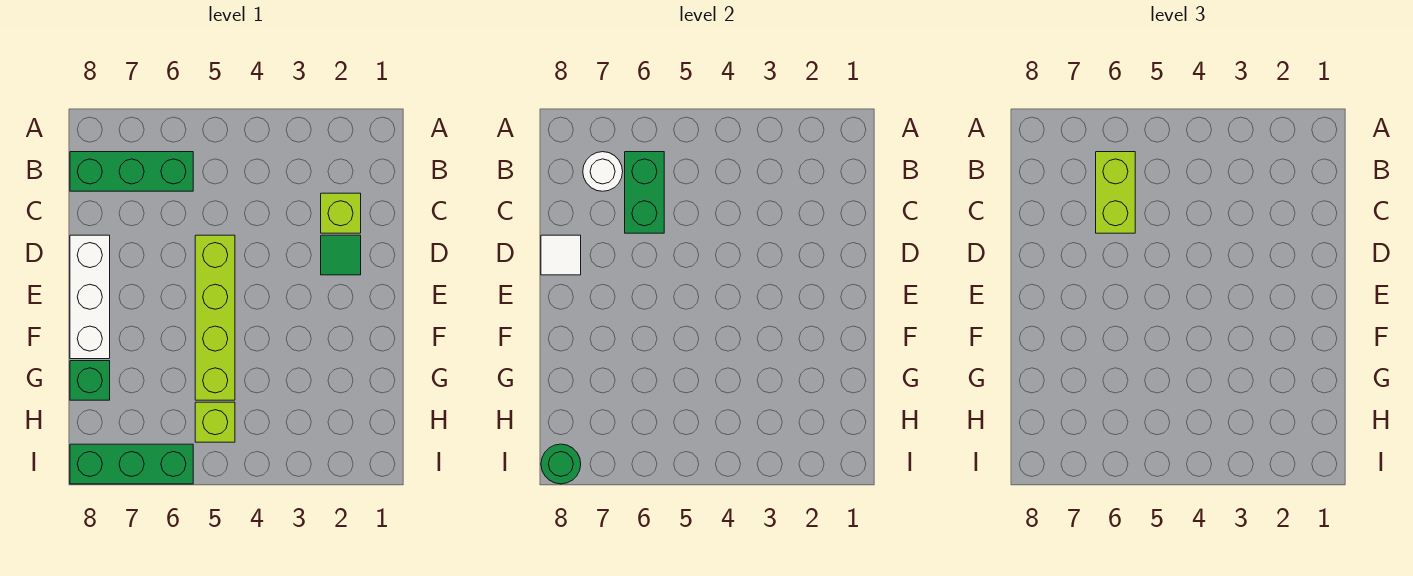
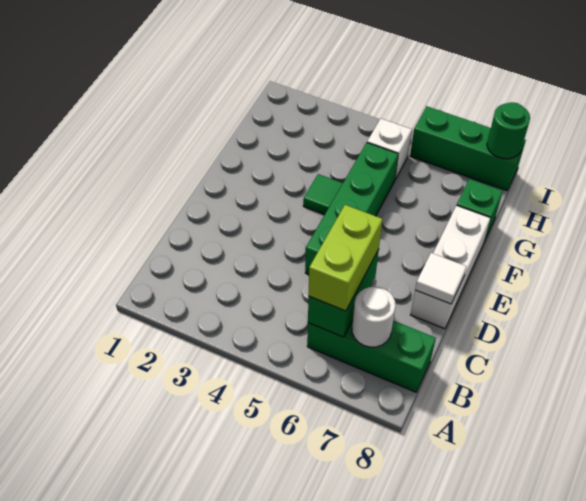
lime brick C2 level 1 -> none
green tile D2 level 1 -> green tile F4 level 1
lime brick D5:G5 level 1 -> green brick D5:G5 level 1
lime brick H5 level 1 -> white brick H5 level 1

